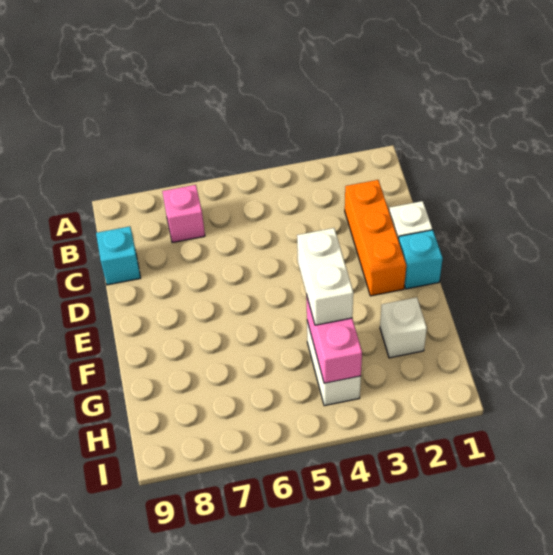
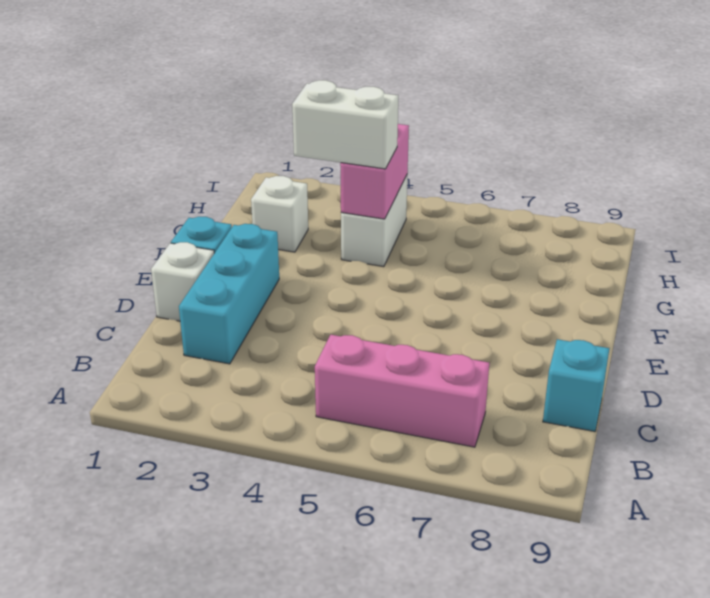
pink brick B7 level 1 -> pink brick B5:B7 level 1
orange brick C2:E2 level 1 -> cyan brick C2:E2 level 1
white brick F4:G4 level 3 -> white brick G3:G4 level 3

